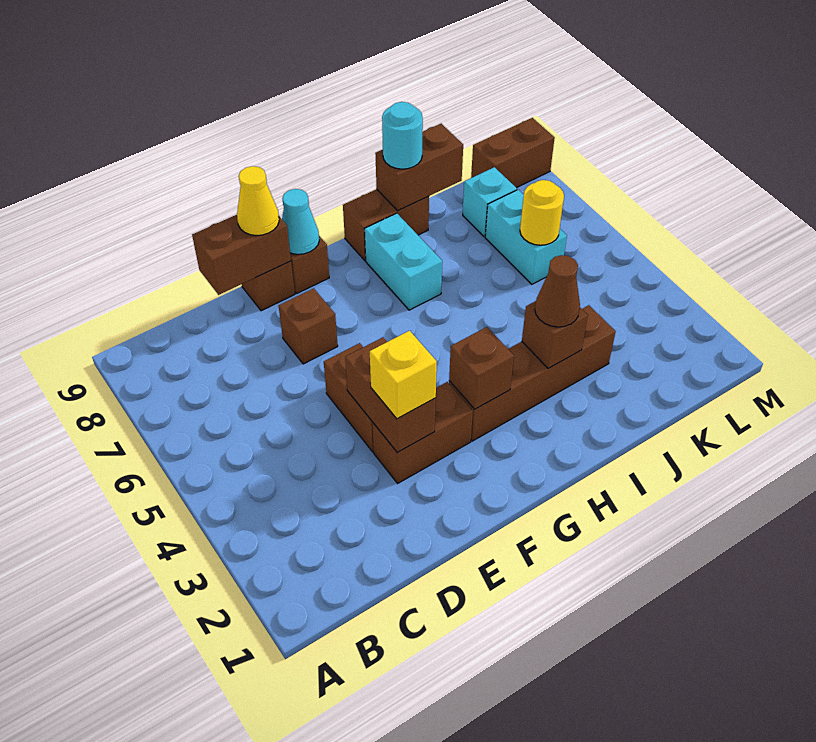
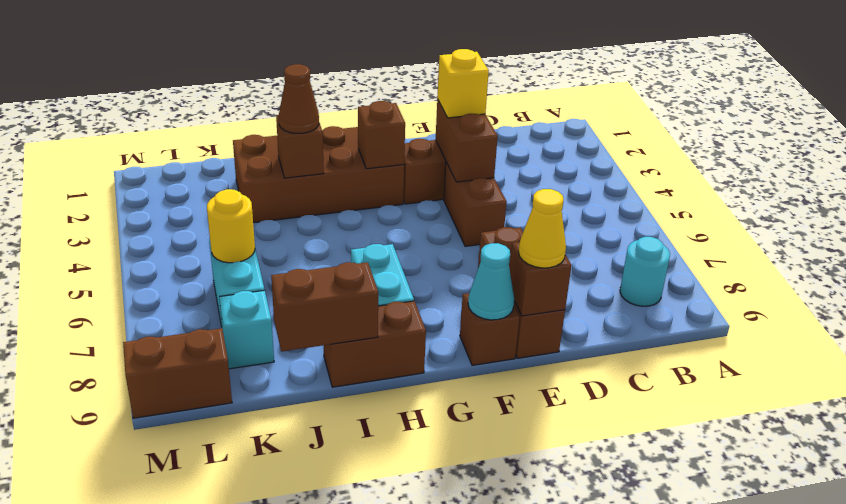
brown brick D9:E9 level 2 -> brown brick E9 level 2
brown brick G3:J3 level 1 -> brown brick G2:J3 level 1
cyan round brick I9 level 3 -> cyan round brick B8 level 1

